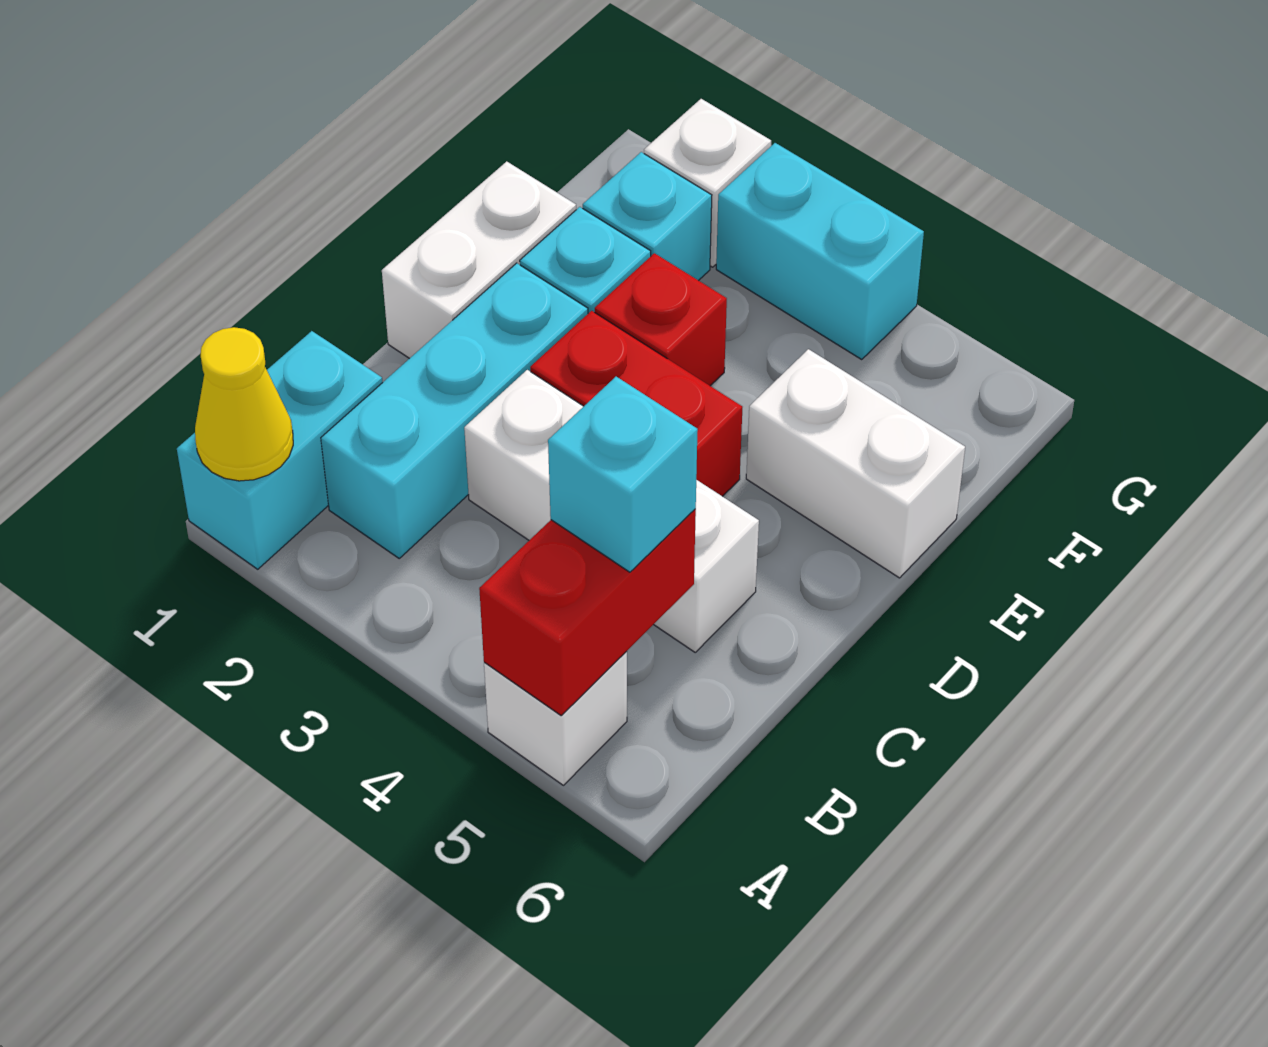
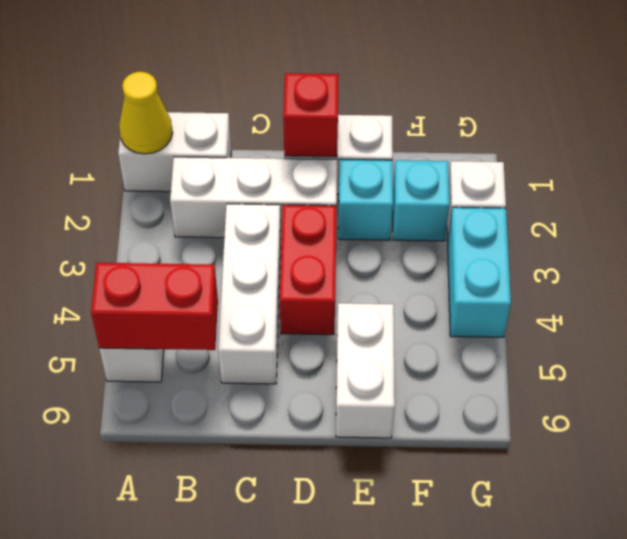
cyan brick A1:B1 level 1 -> white brick A1:B1 level 1
cyan brick B2:D2 level 1 -> white brick B2:D2 level 1
cyan brick B5 level 3 -> none
red brick E3 level 1 -> red brick D1 level 2

